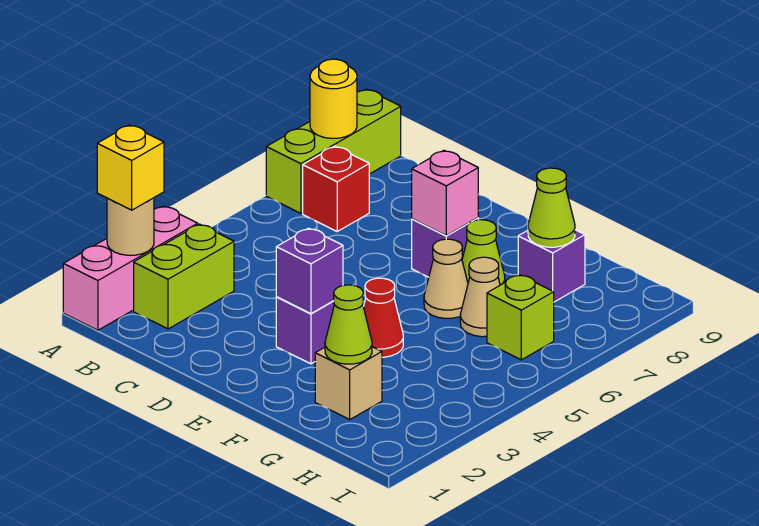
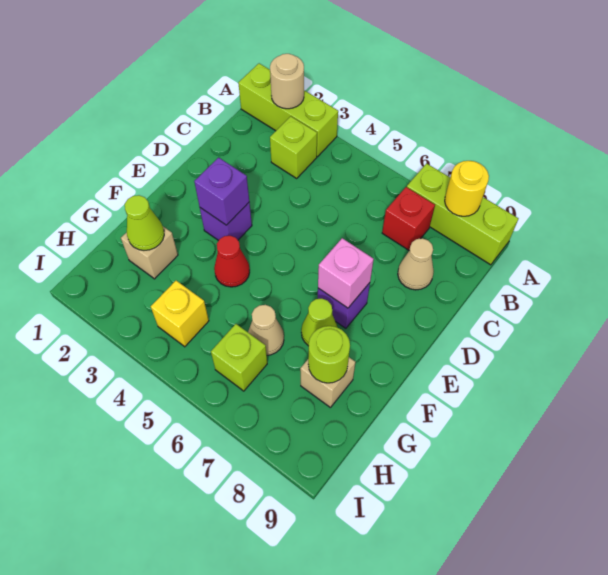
pink brick A1:A3 level 1 -> lime brick A1:A3 level 1
yellow brick A2 level 3 -> yellow brick H4 level 1
lime brick B2:B3 level 1 -> lime brick B3 level 1
tan cone F6 level 1 -> tan cone C8 level 1
purple brick G8 level 1 -> tan brick G8 level 1
lime cone G8 level 2 -> lime round brick G8 level 2

